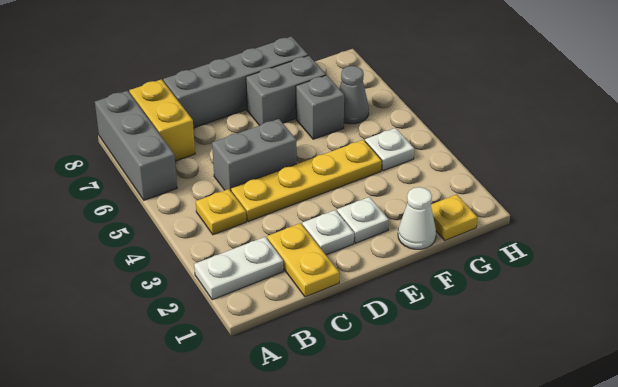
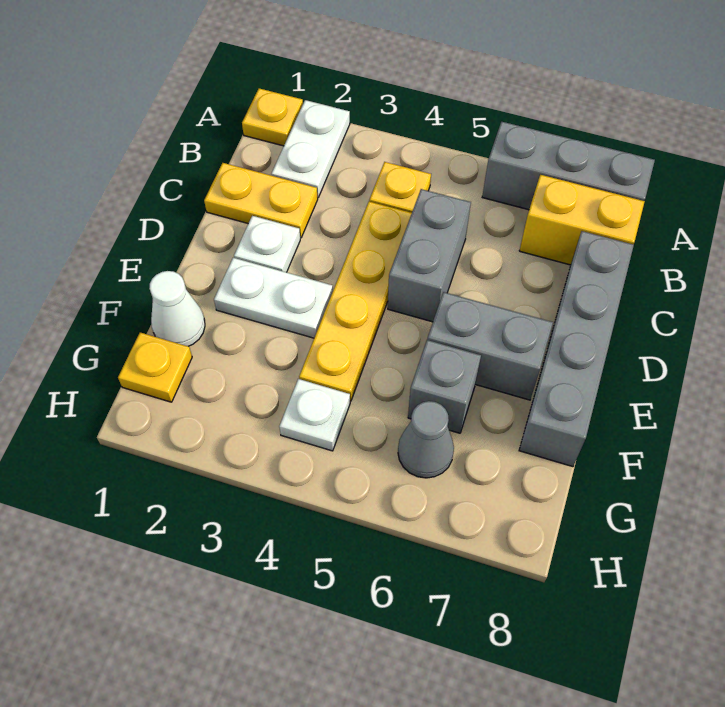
none -> yellow plate A1 level 1
white plate E2 level 1 -> white plate E2:E3 level 1
grey brick E7:F7 level 1 -> grey brick E6:E7 level 1

